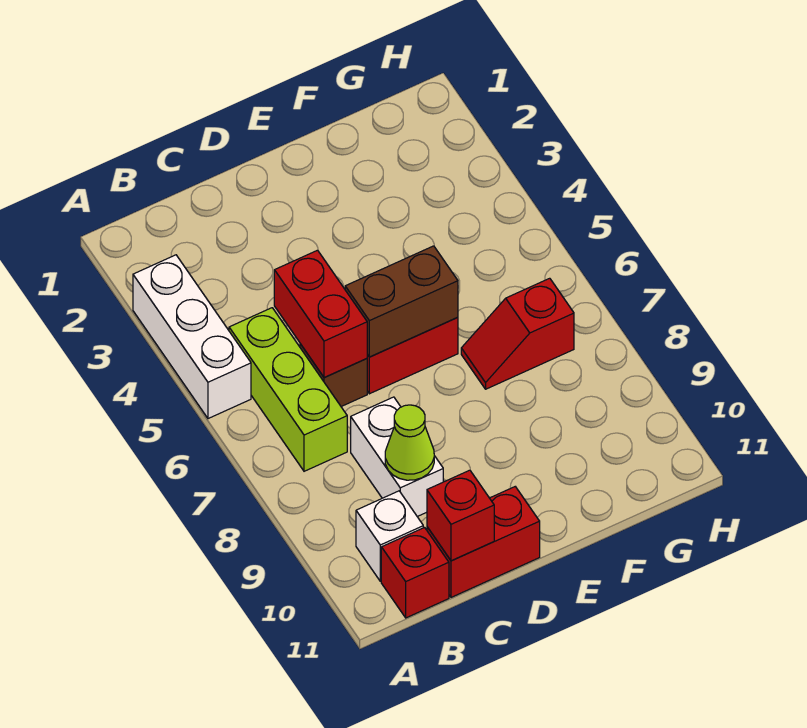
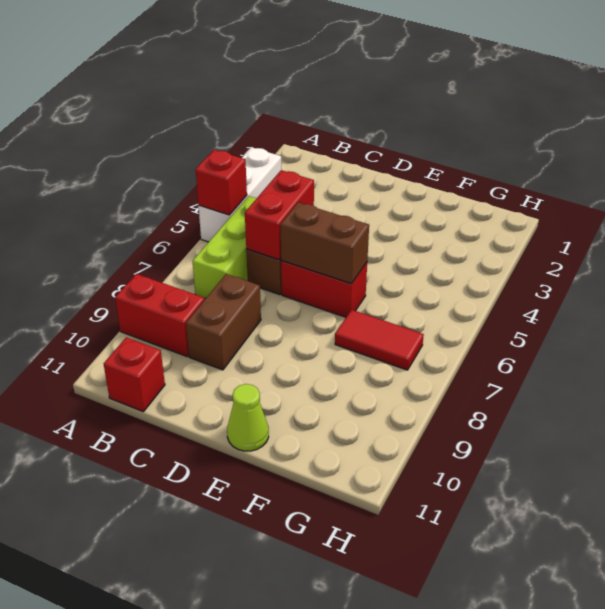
white brick B10 level 1 -> none
white brick C8:C9 level 1 -> brown brick C8:C9 level 1
lime cone C9 level 2 -> lime cone E11 level 1
red brick C11:D11 level 1 -> red brick A9:B9 level 1
red brick C11 level 2 -> red brick A5 level 2
red slope F7:G7 level 1 top G -> red tile F7:G7 level 1

